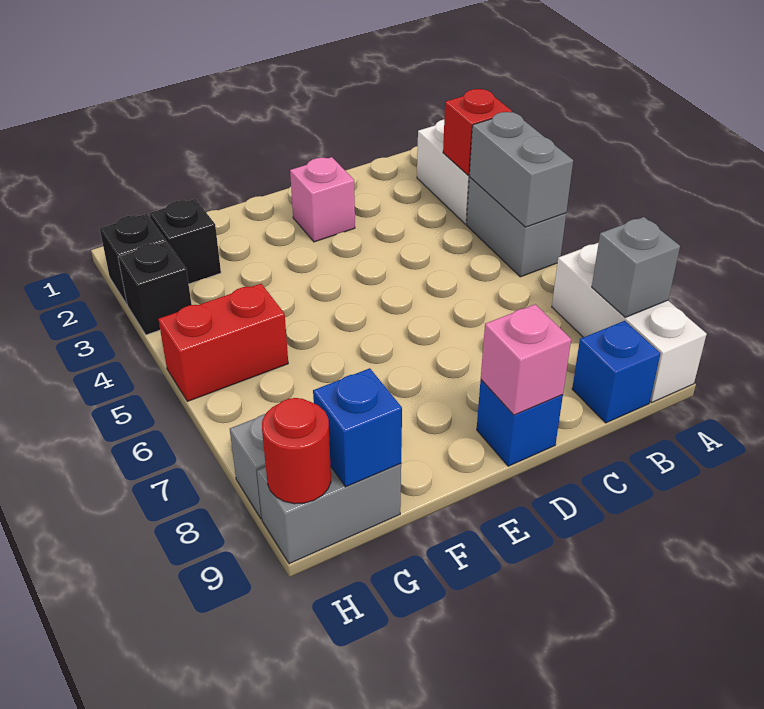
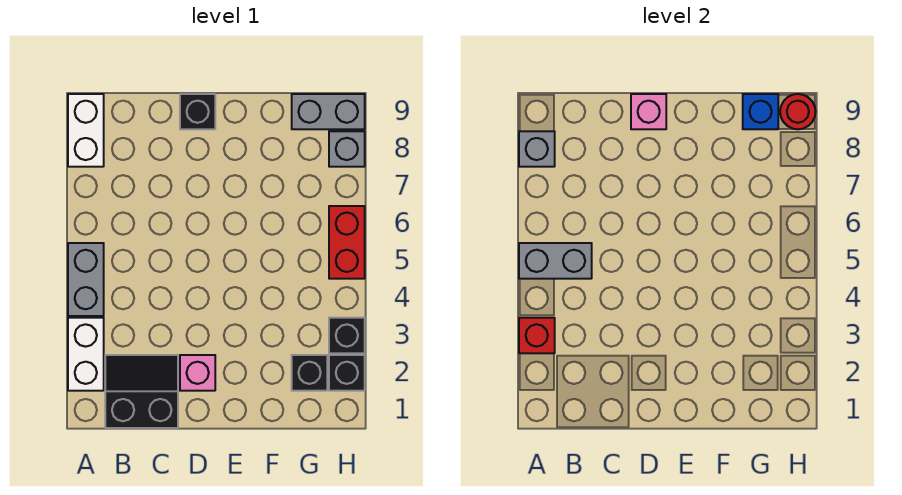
grey brick A4:A5 level 2 -> grey brick A5:B5 level 2
white brick A7:A9 level 1 -> white brick A8:A9 level 1
none -> black slope B1:C2 level 1 top 1
blue brick B9 level 1 -> none
blue brick D9 level 1 -> black brick D9 level 1
red brick G5:H5 level 1 -> red brick H5:H6 level 1

